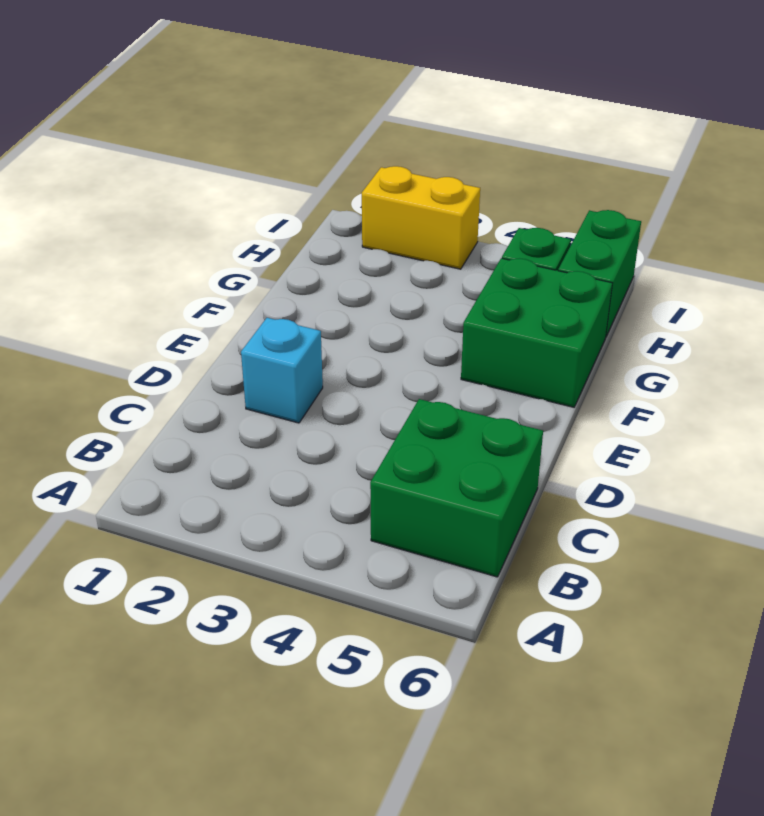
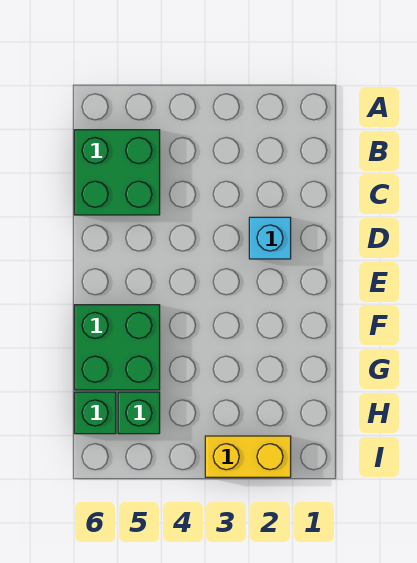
green brick H6:I6 level 1 -> green brick H6 level 1

